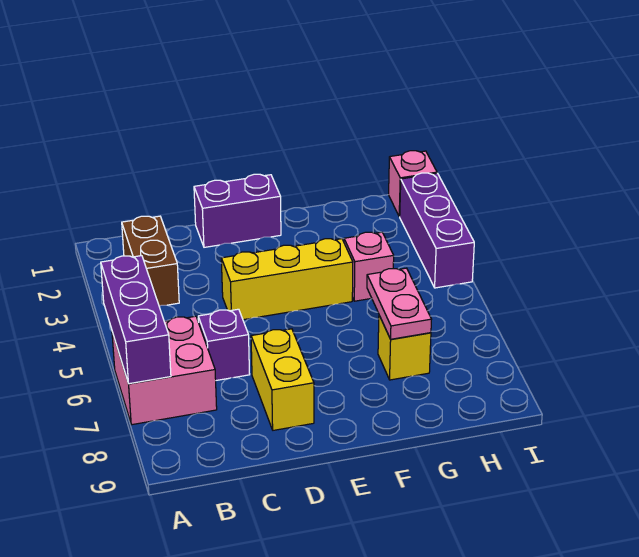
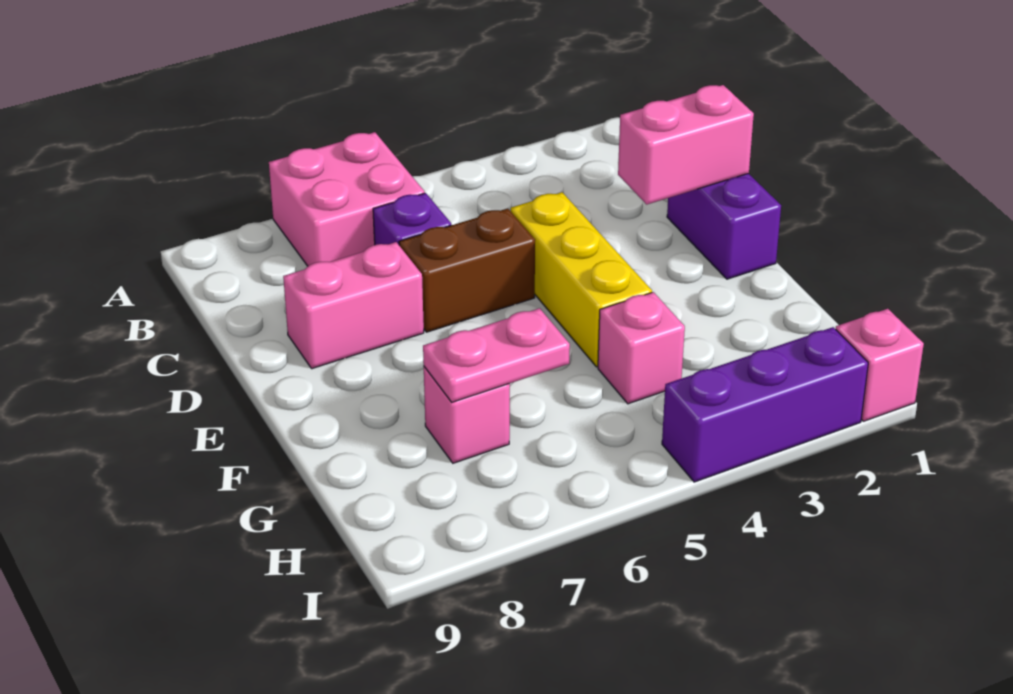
purple brick A5:A7 level 2 -> none
brown brick B2:B3 level 1 -> brown brick D5:D6 level 1
none -> pink brick D1:D2 level 2
yellow brick D7:D8 level 1 -> pink brick D7:D8 level 1
yellow brick G7 level 1 -> pink brick G7 level 1

